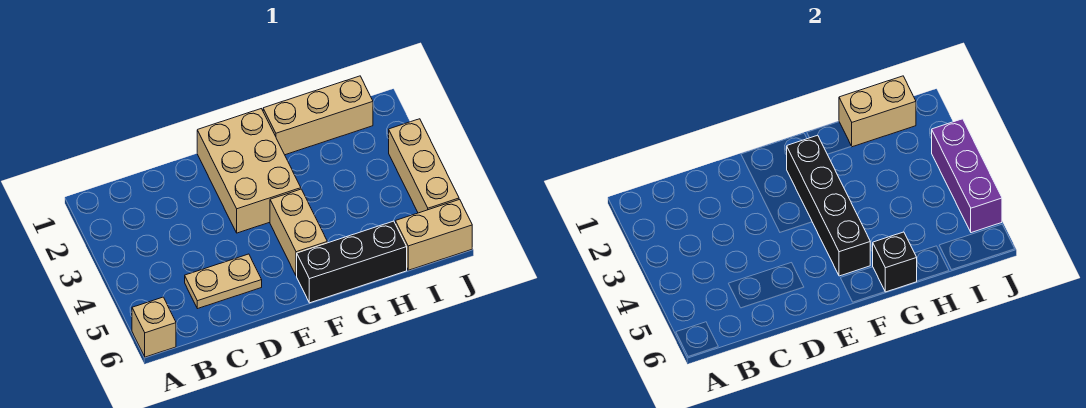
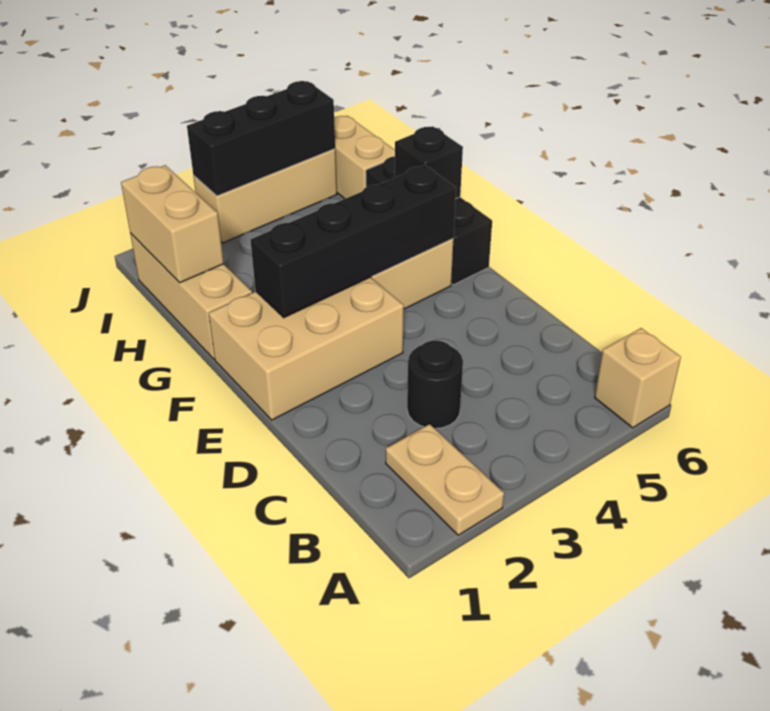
none -> black round brick C3 level 1
tan plate C5:D5 level 1 -> tan plate A2:B2 level 1
purple brick J3:J5 level 2 -> black brick J3:J5 level 2

